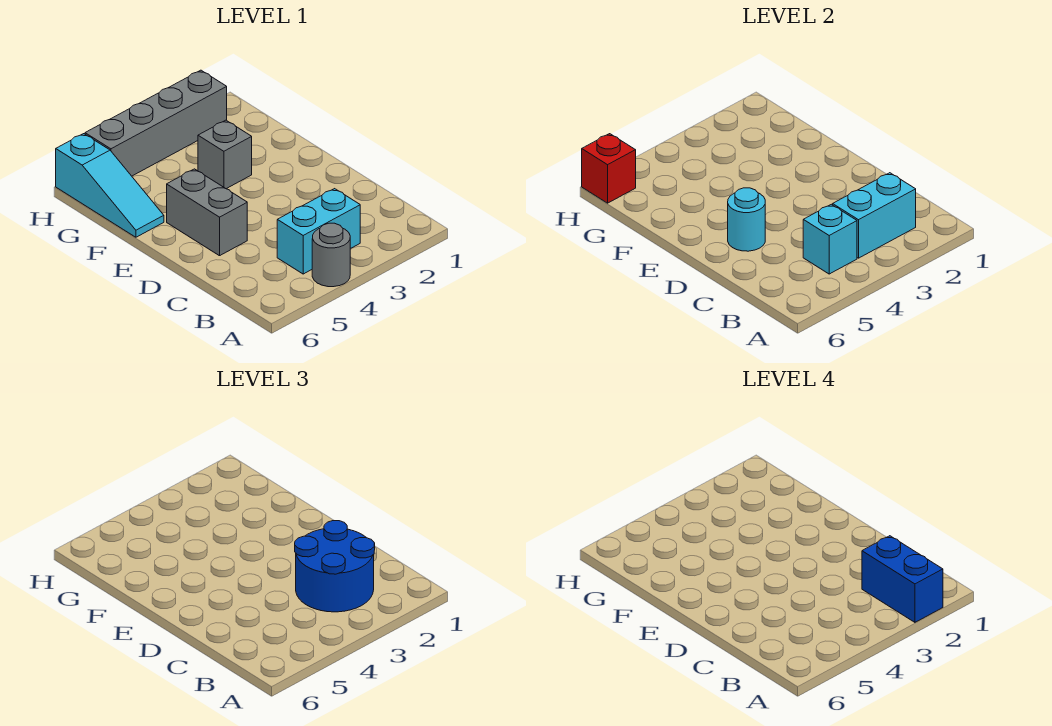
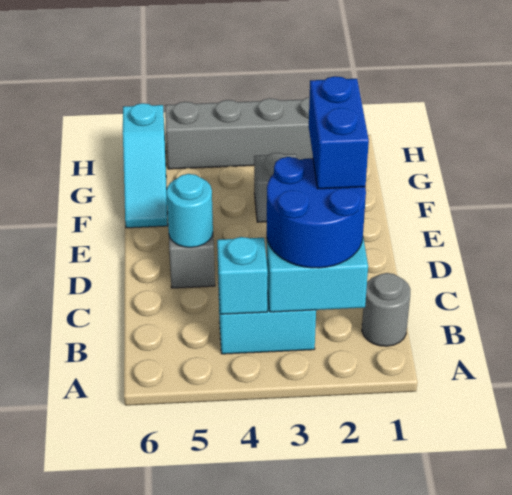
blue brick A2:B2 level 4 -> blue brick C2:D2 level 4
grey round brick A4 level 1 -> grey round brick B1 level 1
red brick H6 level 2 -> none

